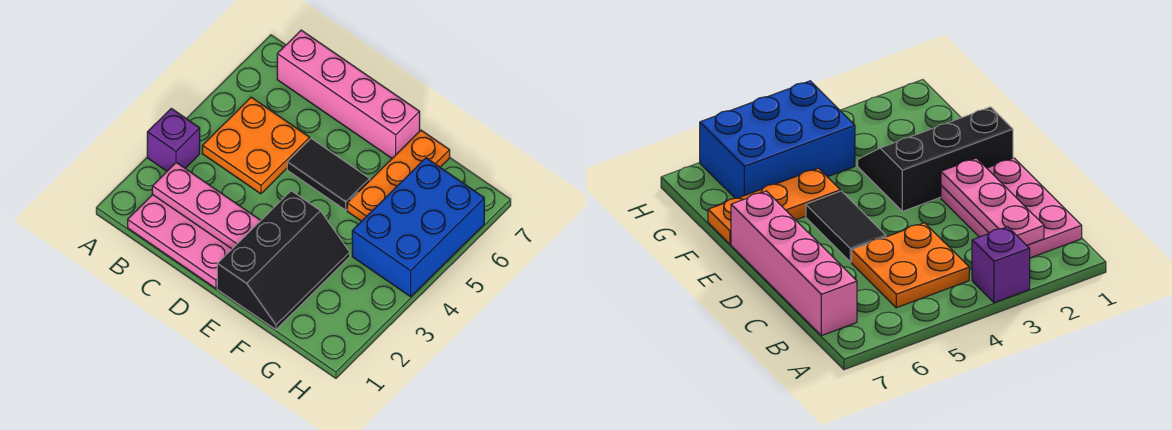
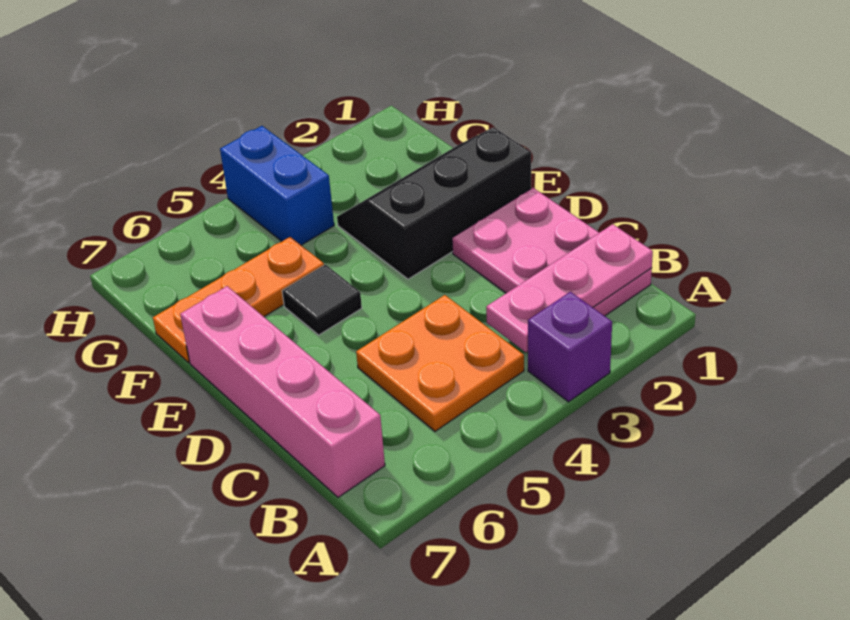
pink plate B2:D2 level 2 -> pink plate B1:B3 level 2
black tile D5:E5 level 1 -> black tile E5 level 1
blue brick G4:H6 level 1 -> blue brick G4:H4 level 1

